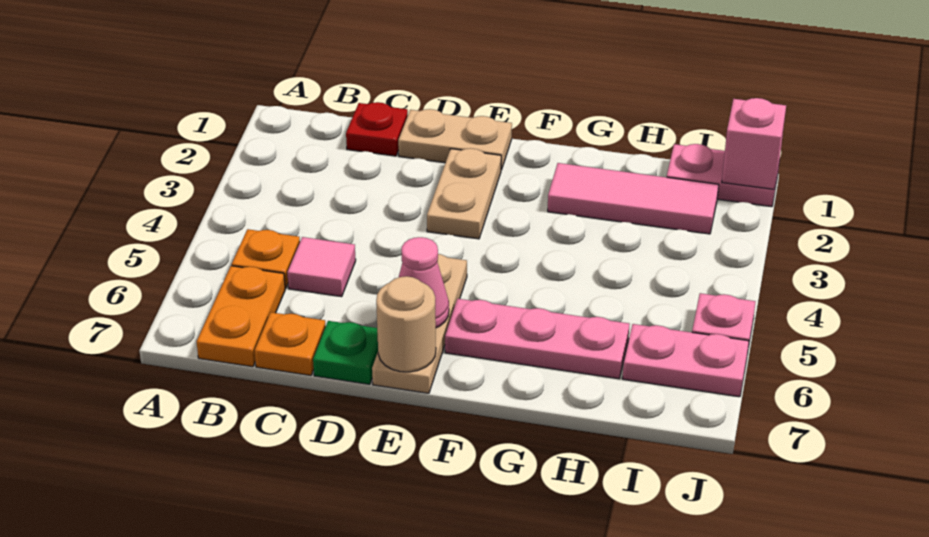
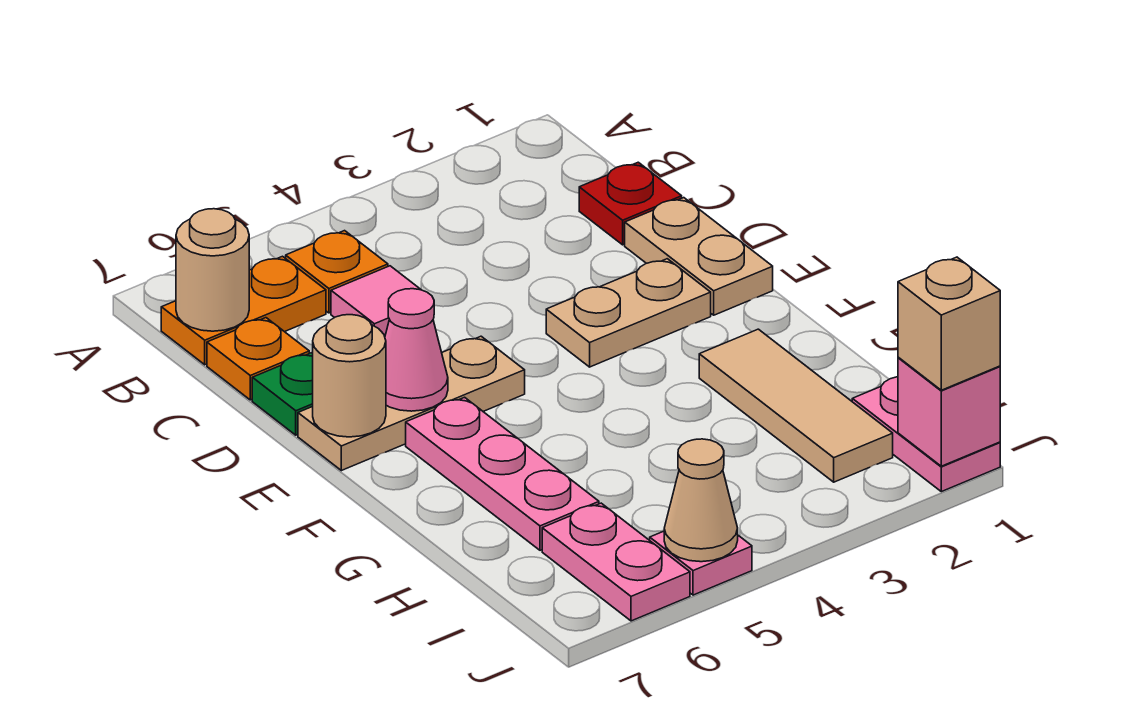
none -> tan round brick B7 level 2
pink tile G2:I2 level 1 -> tan tile G2:I2 level 1
none -> tan brick J1 level 3
none -> tan cone J5 level 2

